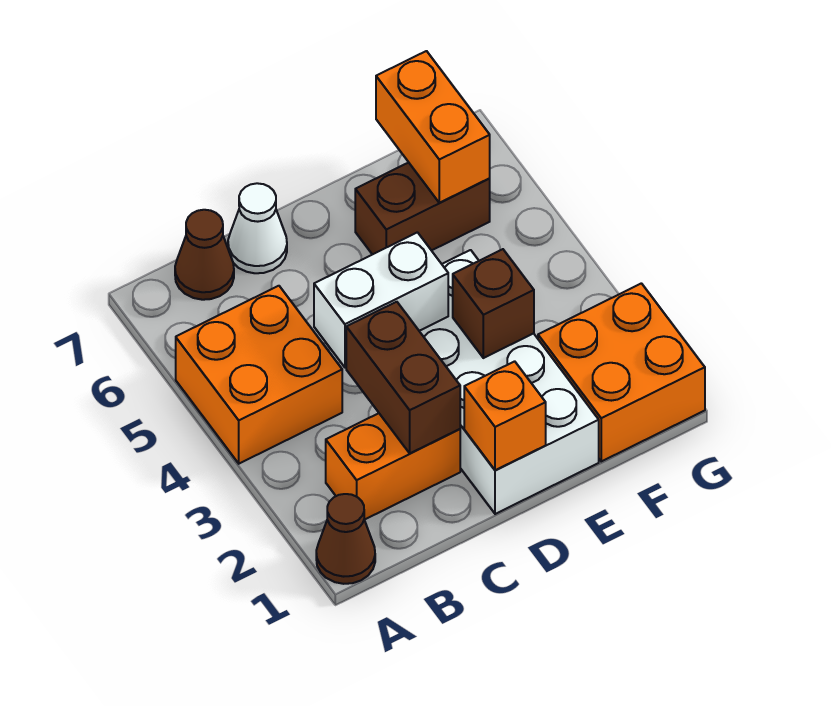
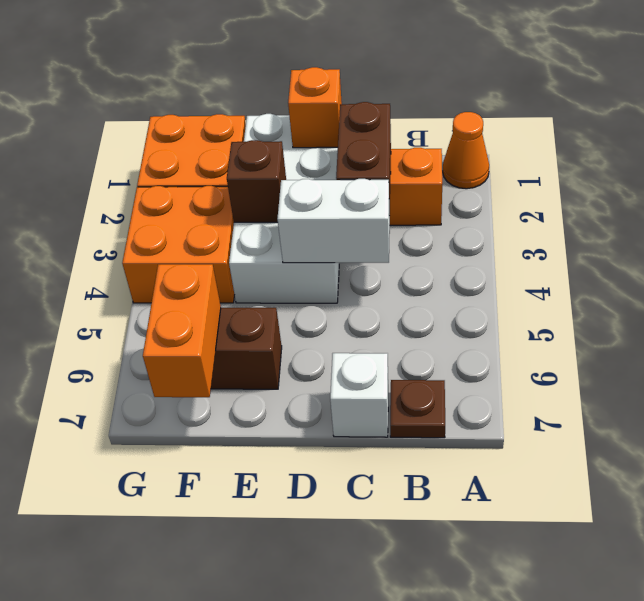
brown cone A1 level 1 -> orange cone A1 level 1
orange brick A4:B5 level 1 -> orange brick F3:G4 level 1
brown cone B7 level 1 -> brown plate B7 level 1
white cone C7 level 1 -> white brick C7 level 1

